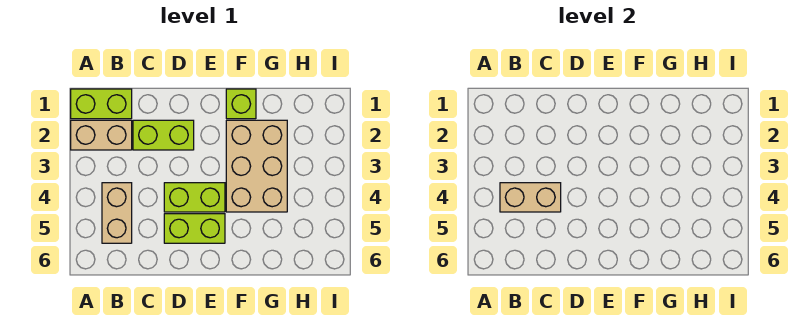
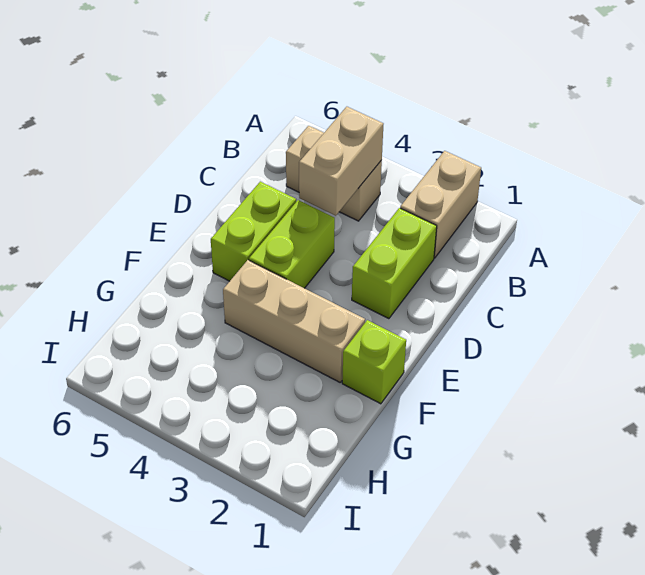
lime brick A1:B1 level 1 -> none
tan brick F2:G4 level 1 -> tan brick F2:F4 level 1

